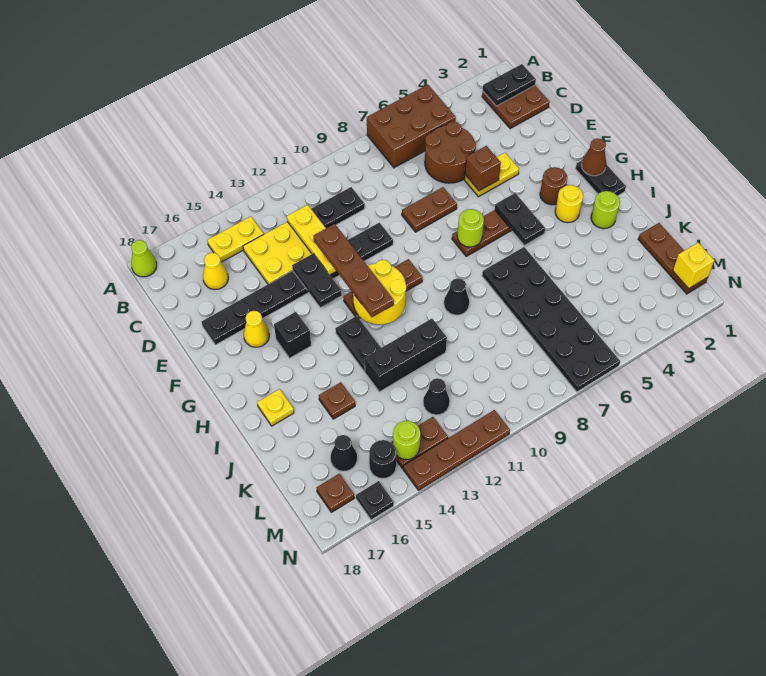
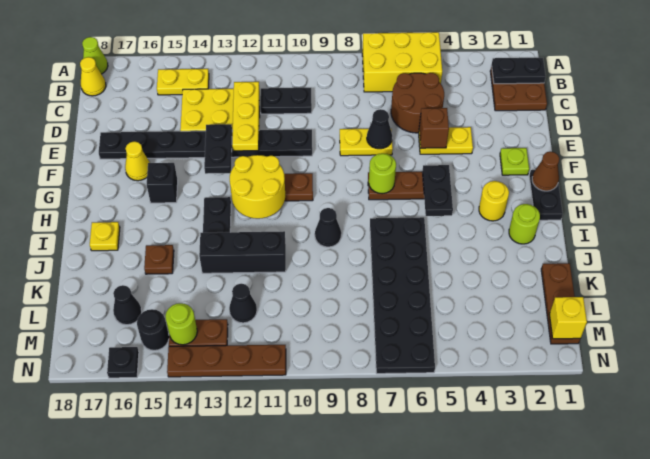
brown brick A5:B7 level 1 -> yellow brick A5:B7 level 1
yellow cone C16 level 1 -> yellow cone B18 level 1
brown plate E7:E8 level 1 -> yellow plate E7:E8 level 1
none -> black cone E7 level 2
brown plate E12:H12 level 3 -> none
none -> lime plate F2 level 1
brown round brick G3 level 1 -> none
brown plate M17 level 1 -> none

